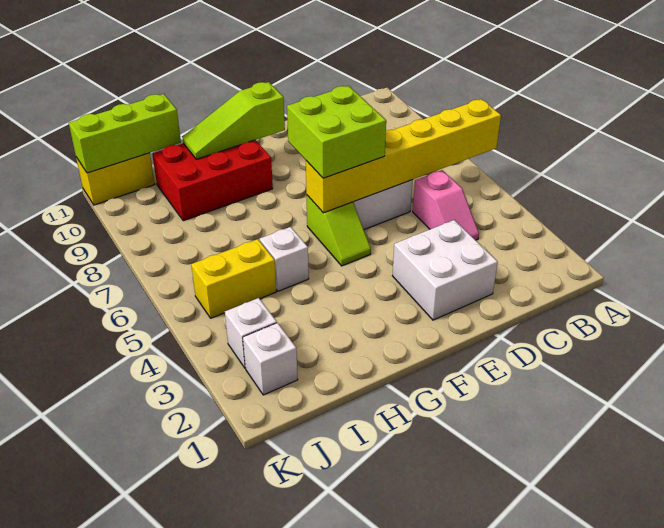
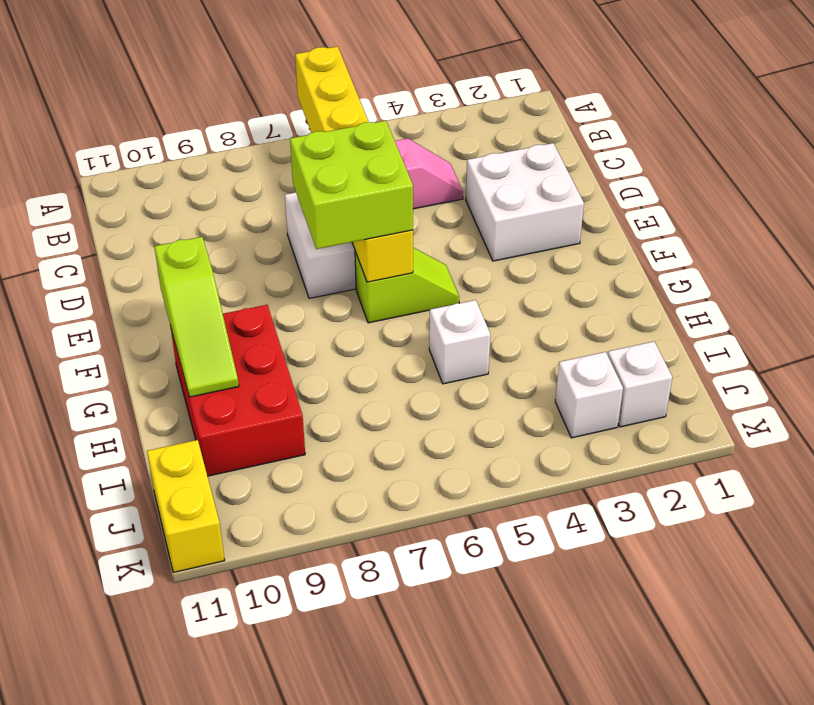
yellow brick I5:J5 level 1 -> none
lime brick I11:K11 level 2 -> none

